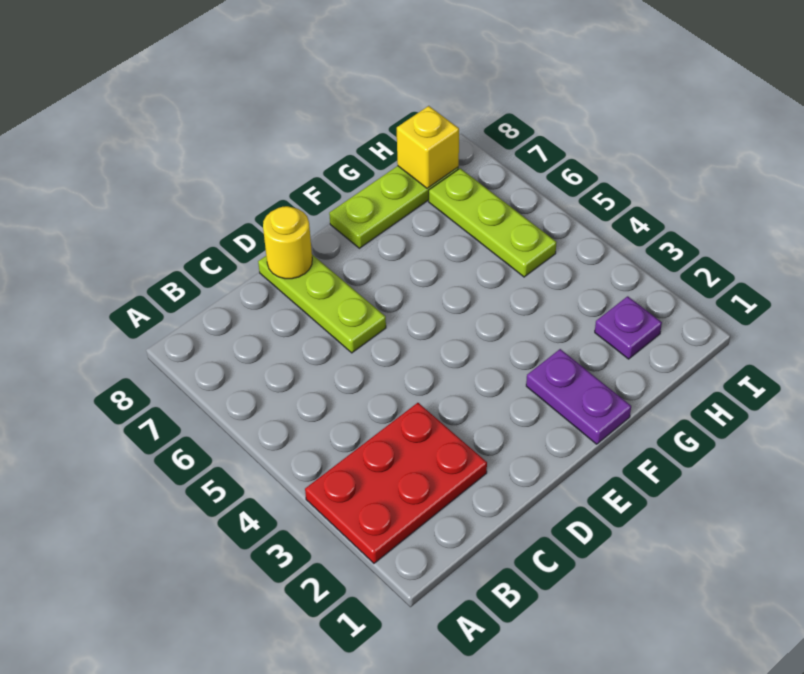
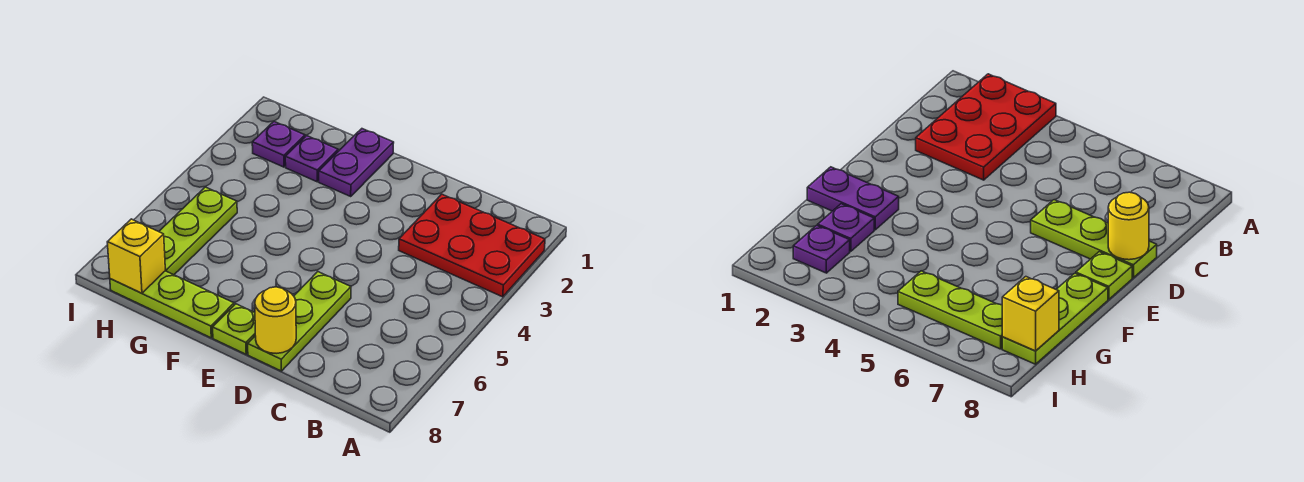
none -> lime plate E8 level 1
none -> purple plate G2 level 1

